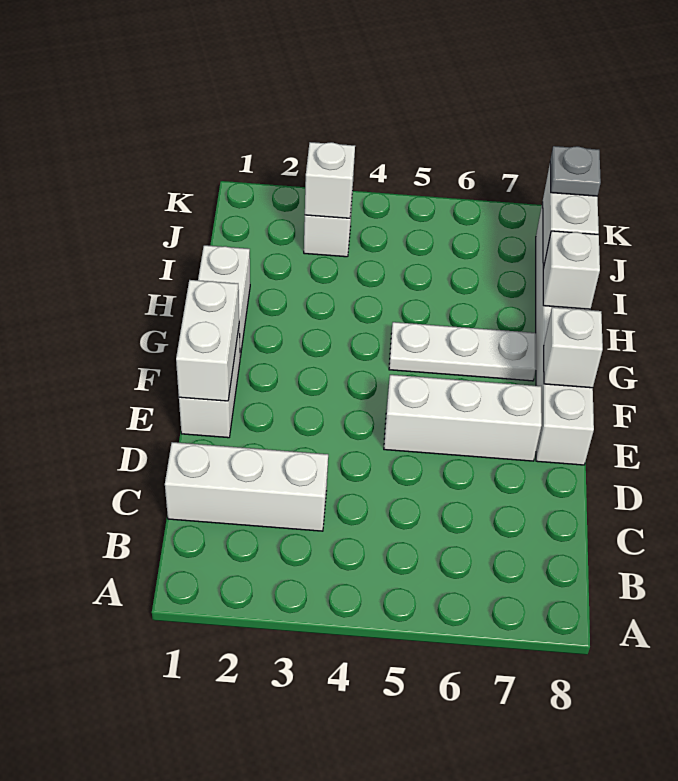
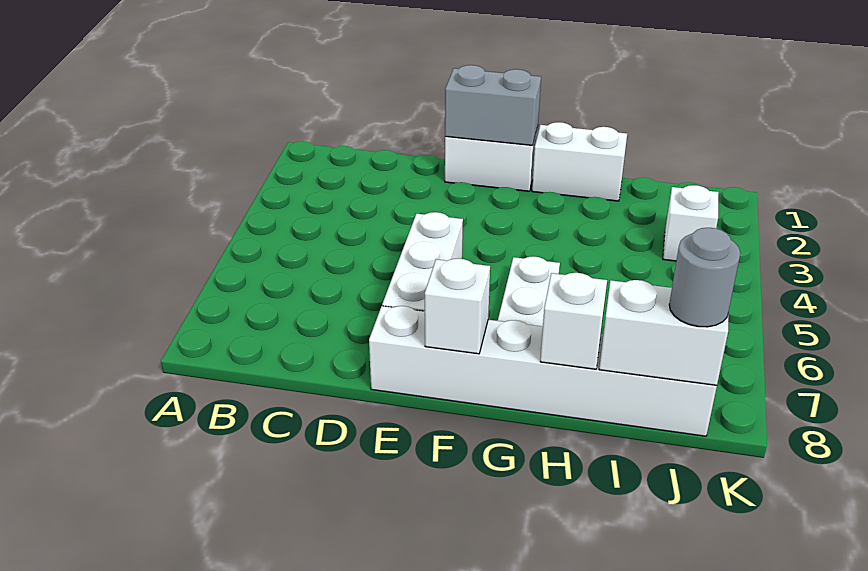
white brick C1:C3 level 1 -> none
white brick E1:F1 level 2 -> grey brick E1:F1 level 2
white brick J3 level 2 -> none
grey plate J8 level 3 -> grey round brick J8 level 3

